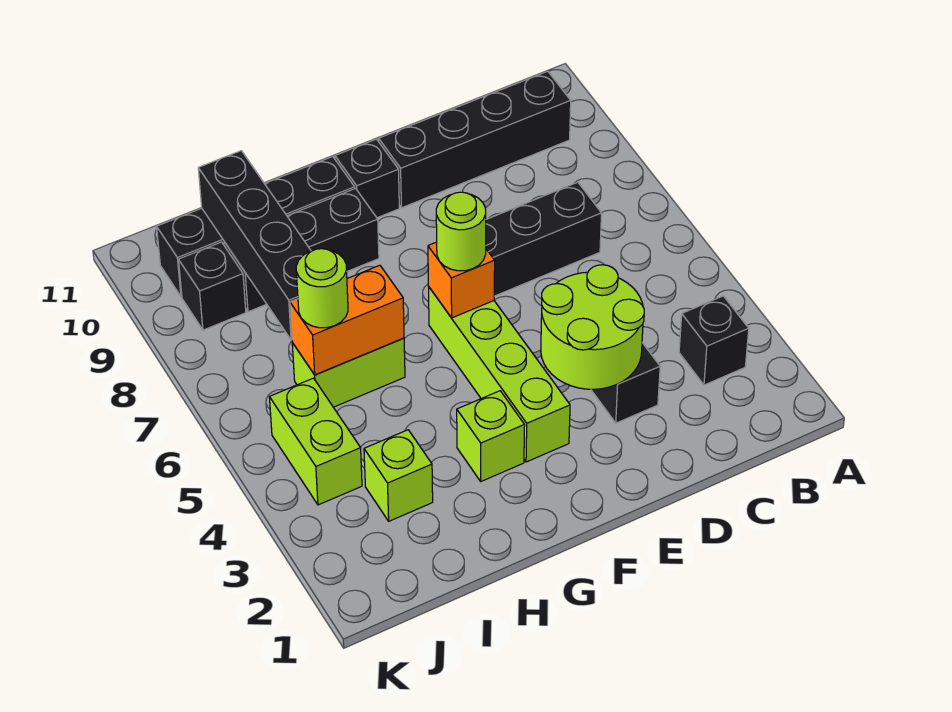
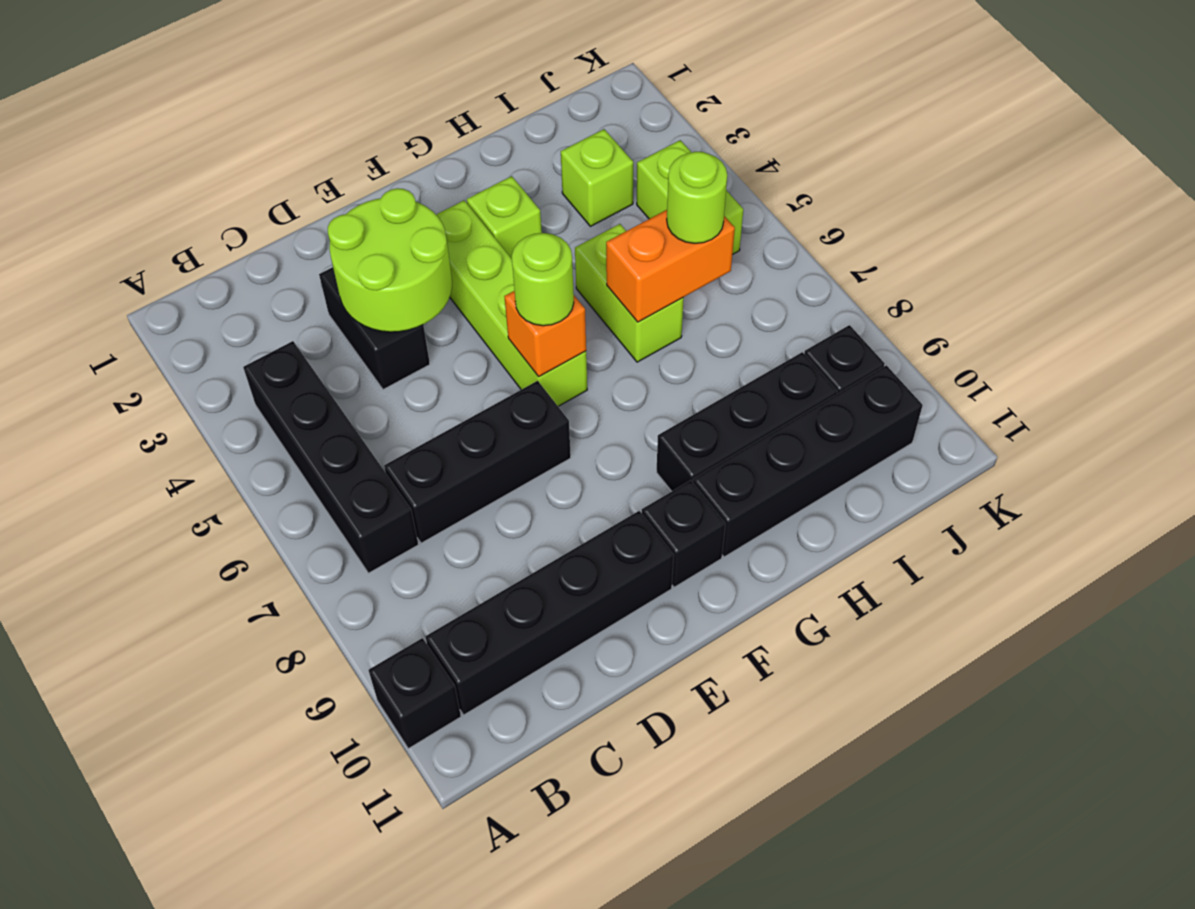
black brick B3 level 1 -> black brick A10 level 1
lime brick H6:I6 level 1 -> lime brick H5:H6 level 1
black brick I7:I10 level 2 -> black brick B4:B7 level 1

